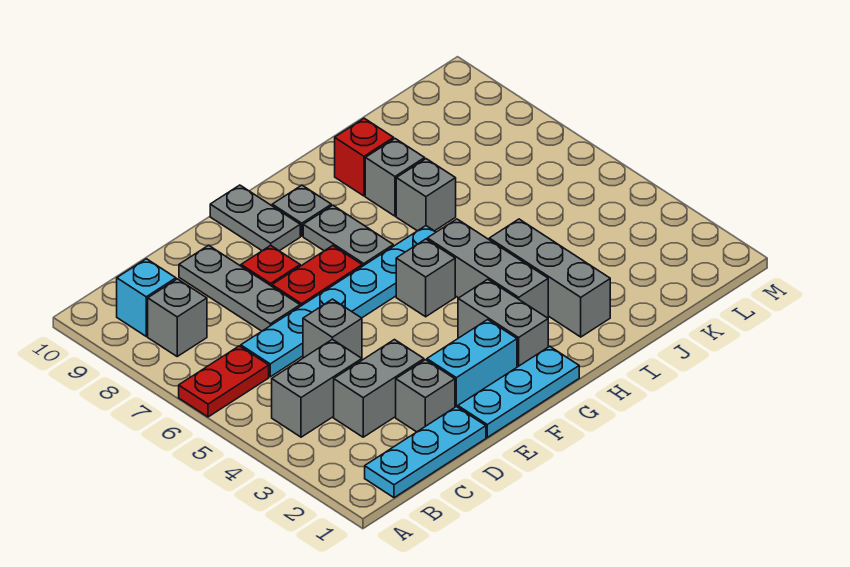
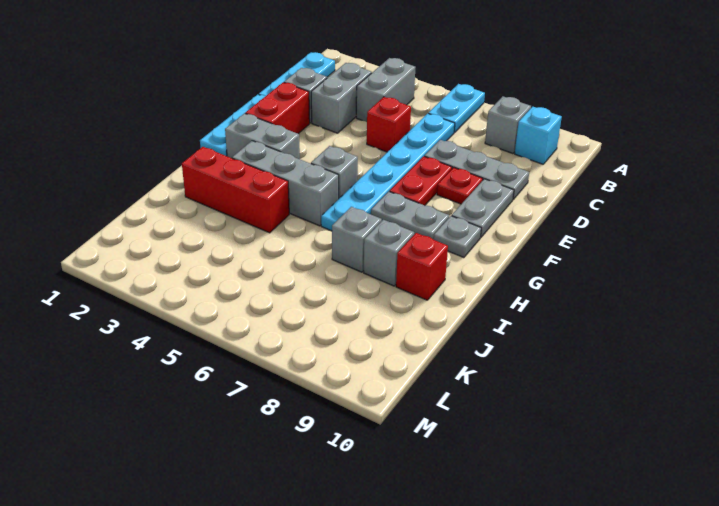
red plate A6:B6 level 1 -> cyan plate A6:B6 level 1
grey brick D5 level 1 -> red brick D5 level 1
cyan brick E2:F2 level 1 -> red brick E2:F2 level 1
grey plate F9:F10 level 1 -> grey plate E9:F9 level 1
grey brick I2:I4 level 1 -> red brick I2:I4 level 1

